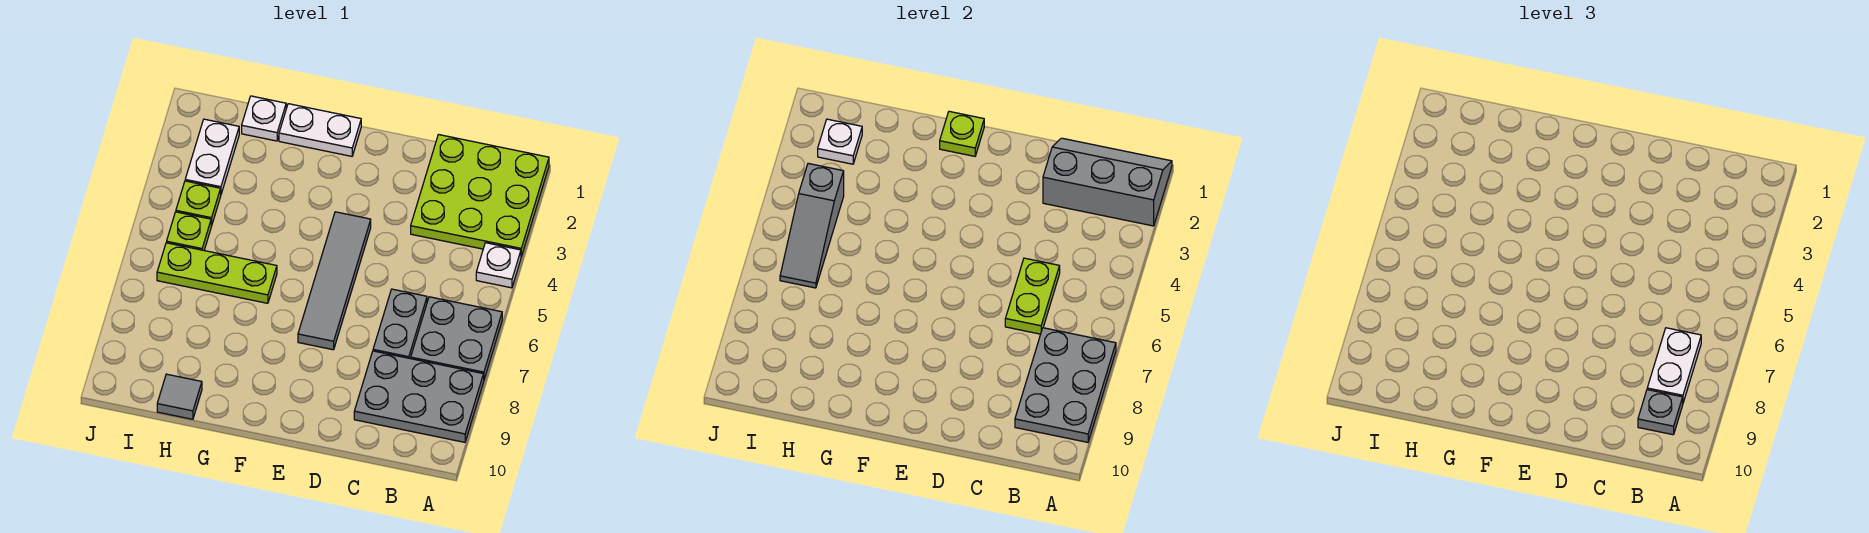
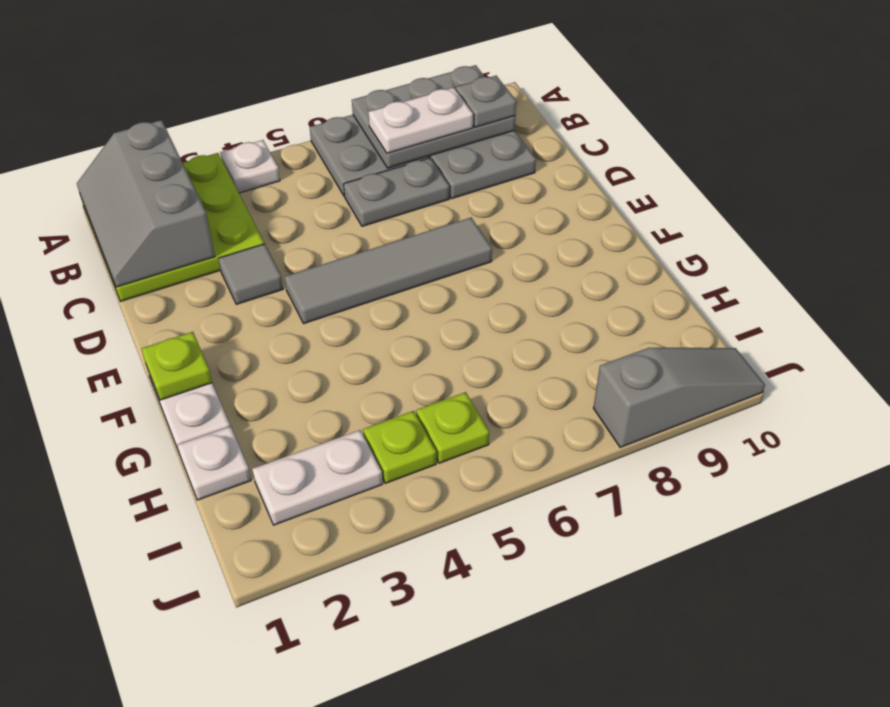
lime plate C5:C6 level 2 -> none
lime plate G6:I6 level 1 -> none
grey tile H10 level 1 -> grey tile D3 level 1
white plate I2 level 2 -> none
grey slope I4:I6 level 2 top 4 -> grey slope J8:J10 level 1 top 8

